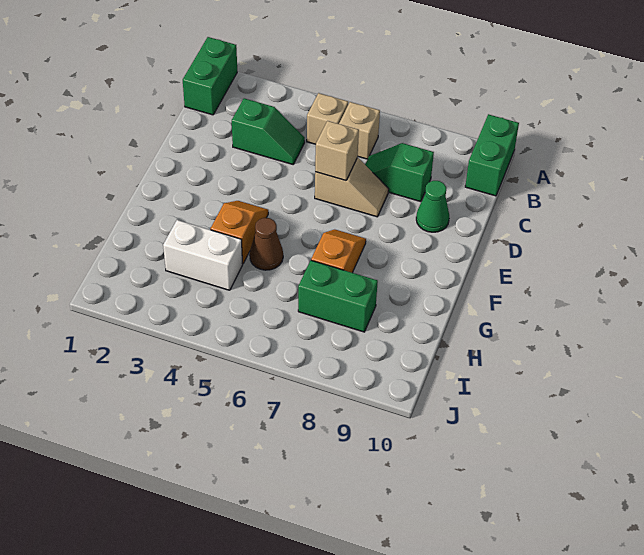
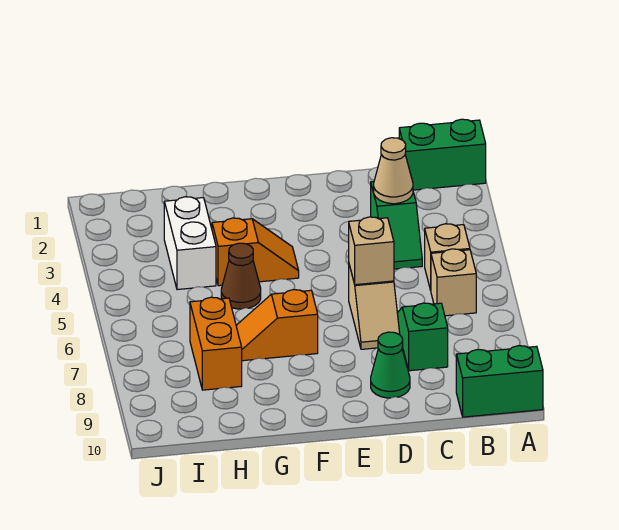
none -> tan cone C3 level 2
orange slope F7:G7 level 1 top G -> orange slope F7:G7 level 1 top F
green brick H7:H8 level 1 -> orange brick H7:H8 level 1

